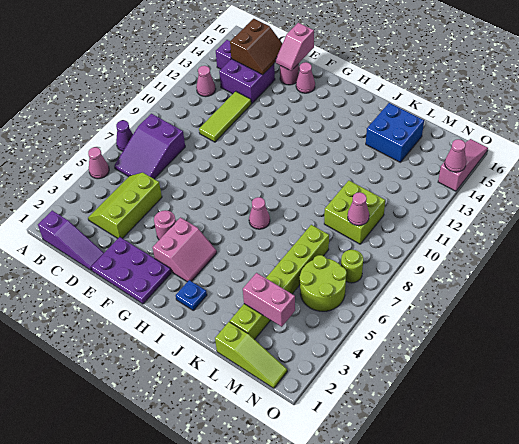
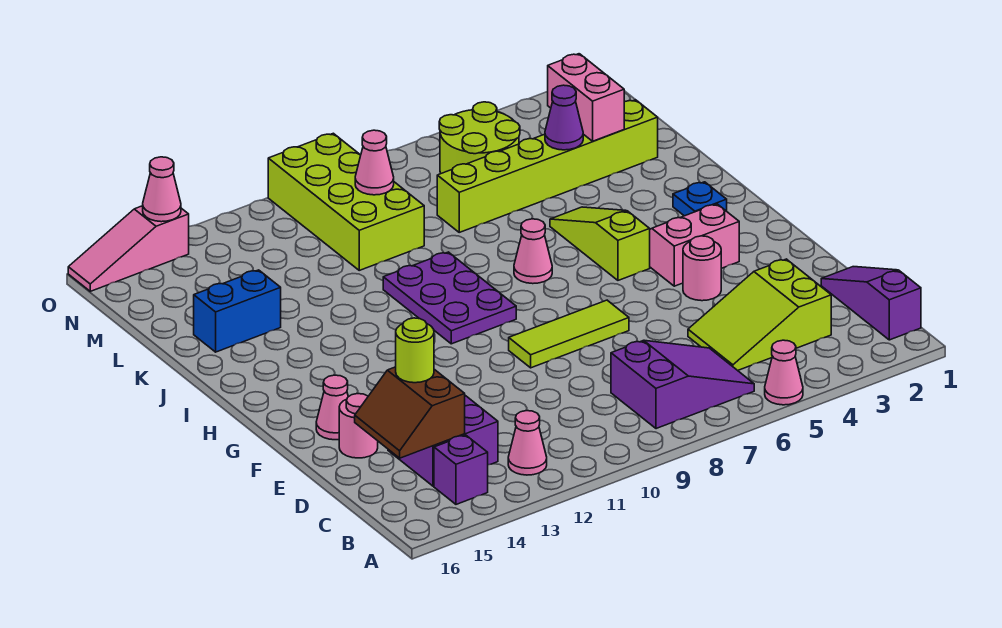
purple cone A7 level 1 -> purple cone L4 level 2
lime slope C3:D5 level 1 top D -> lime slope C3:D5 level 1 top 3
brown slope C14:D15 level 2 top C -> brown slope C14:D15 level 2 top 14
lime tile D10:D12 level 1 -> lime tile F7:F9 level 1
purple plate E1:G2 level 1 -> purple plate H9:J10 level 1
pink slope E15:E16 level 2 top 16 -> none
blue brick K14:L15 level 1 -> blue brick K14:K15 level 1
lime slope L1:N1 level 1 top L -> lime slope H5:J5 level 1 top H
lime brick L9:M10 level 1 -> lime brick L9:O10 level 1
lime round brick N7 level 1 -> lime round brick D14 level 3

